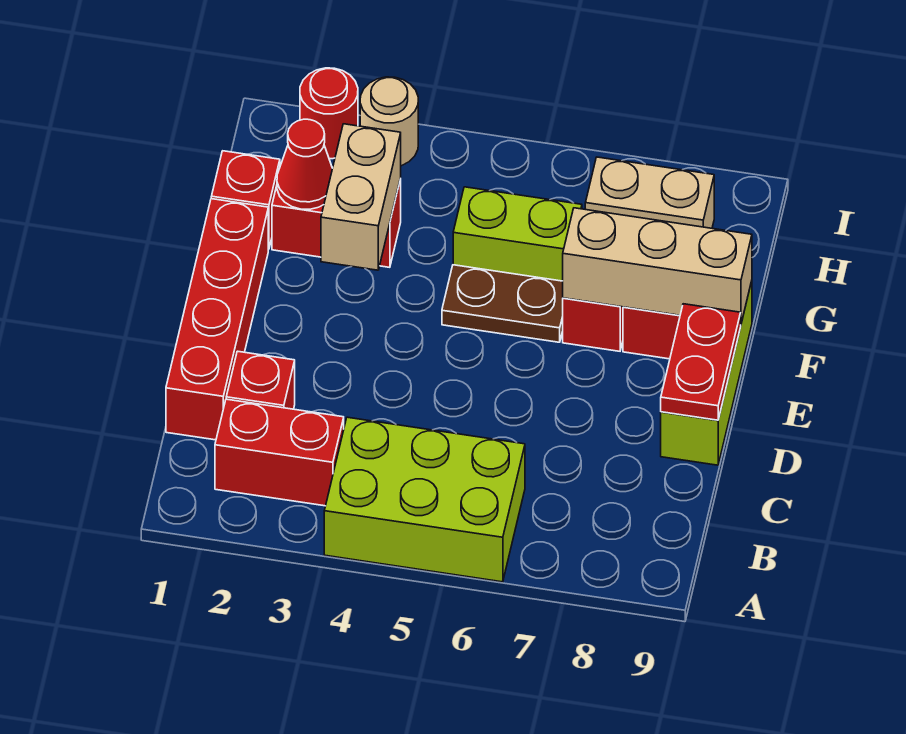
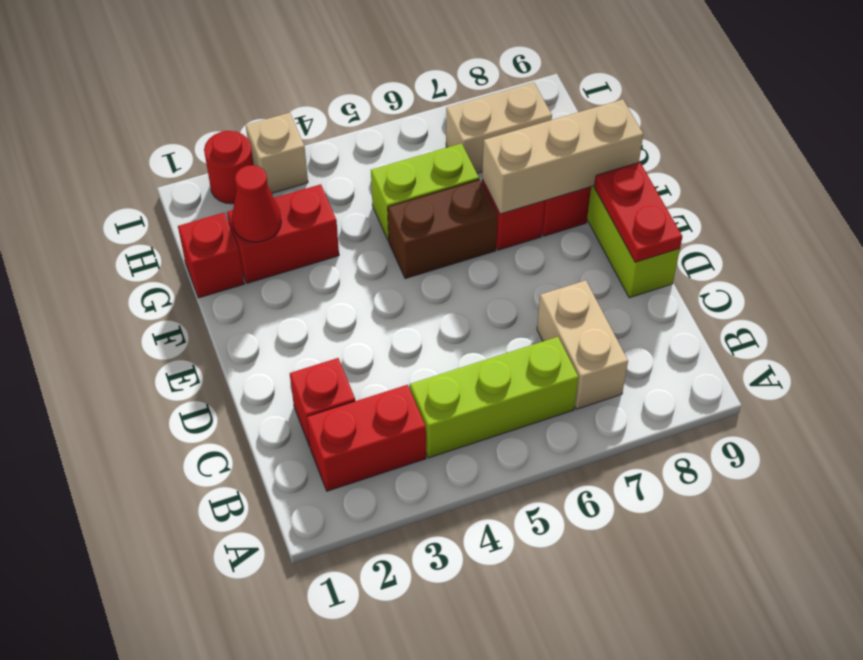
lime brick A4:B6 level 1 -> lime brick B4:B6 level 1
red brick C1:F1 level 1 -> none
tan brick F3:G3 level 2 -> tan brick B7:C7 level 1
brown plate F5:F6 level 1 -> brown brick F5:F6 level 1
tan round brick I3 level 1 -> tan brick I3 level 1

